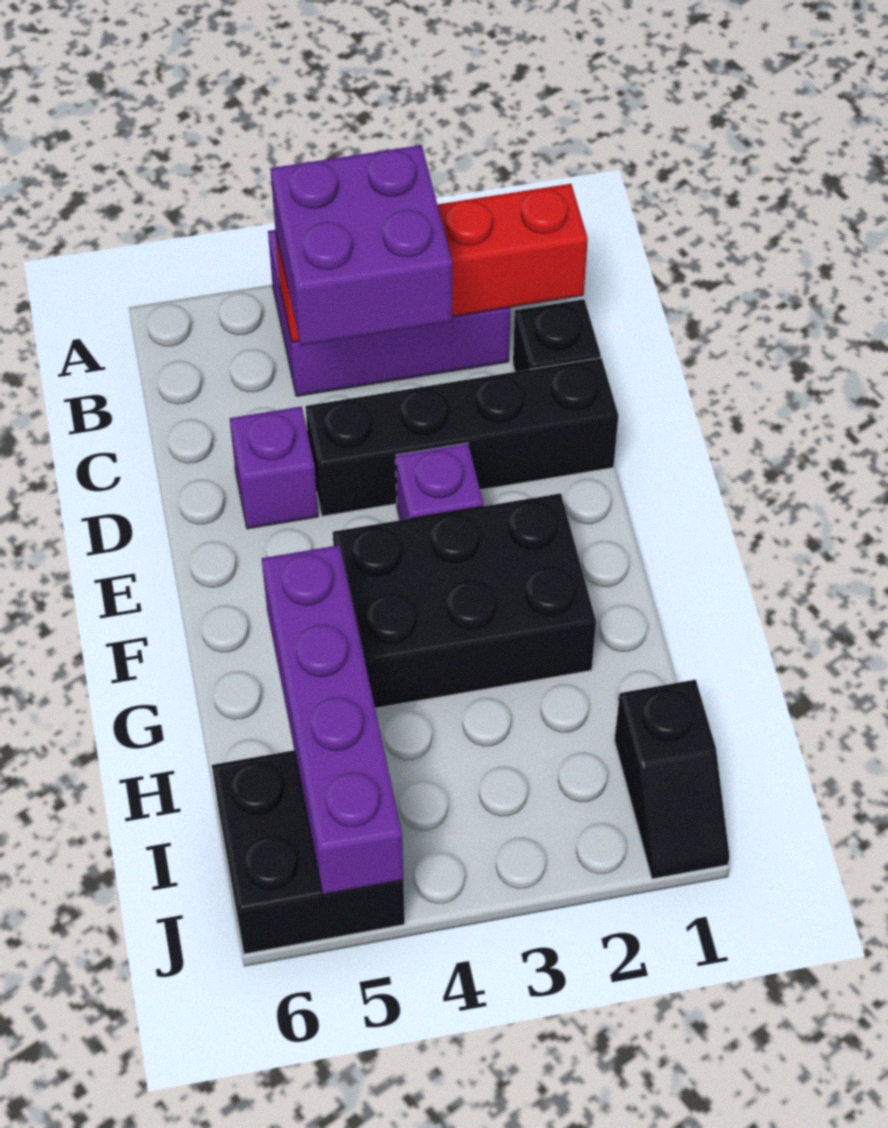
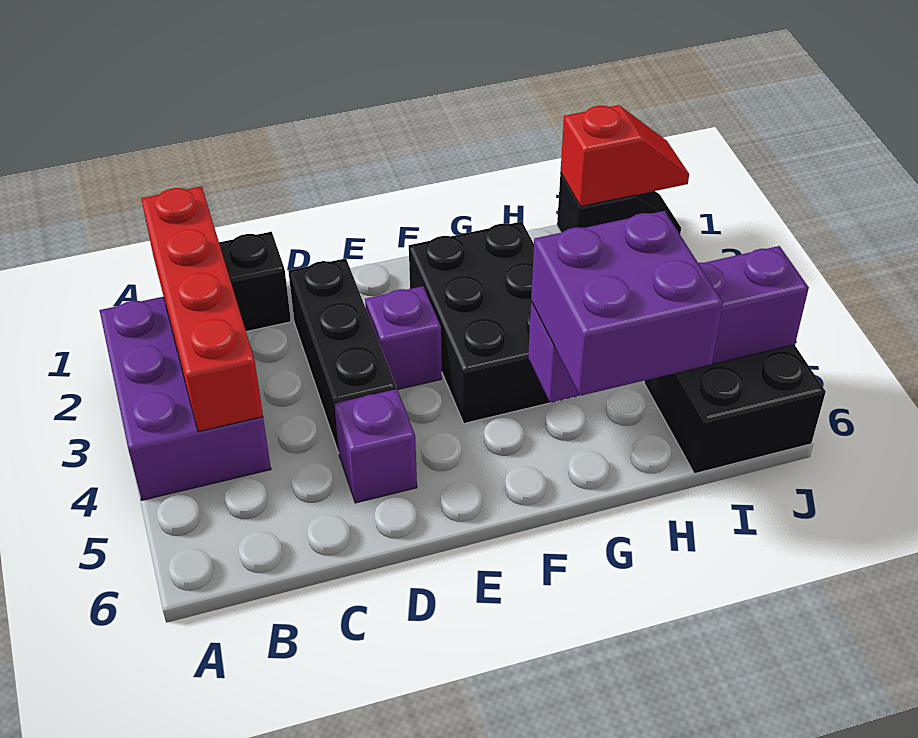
purple brick B3:C4 level 3 -> purple brick G5:H6 level 3
black brick D1:D4 level 1 -> black brick D2:D4 level 1
none -> red slope I1:J1 level 2 top I

